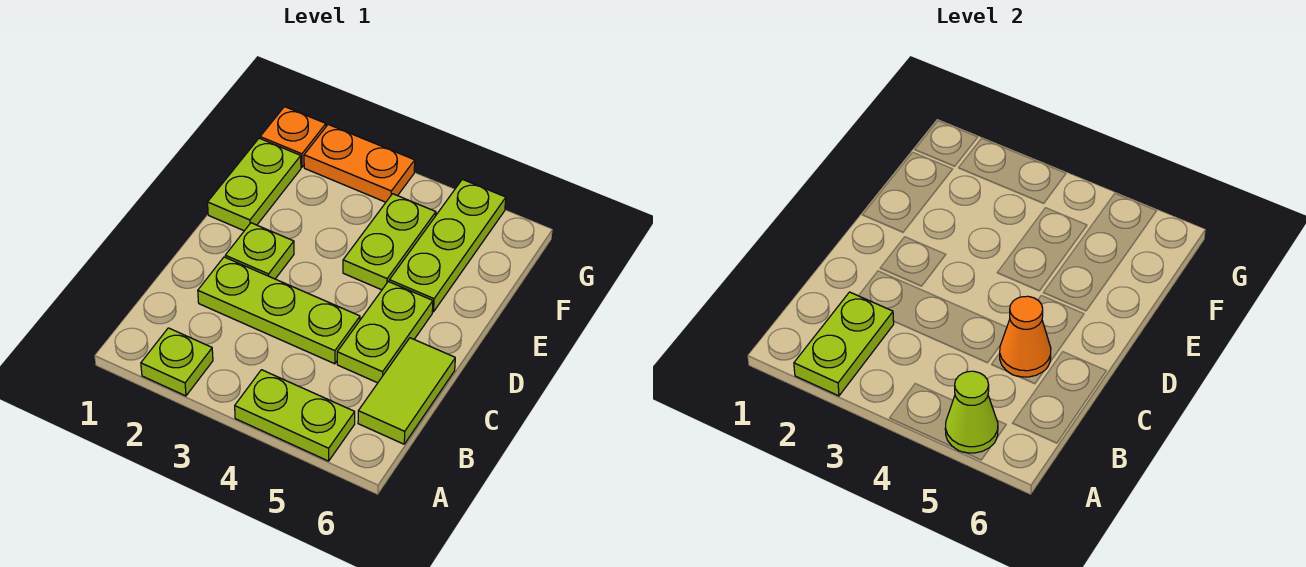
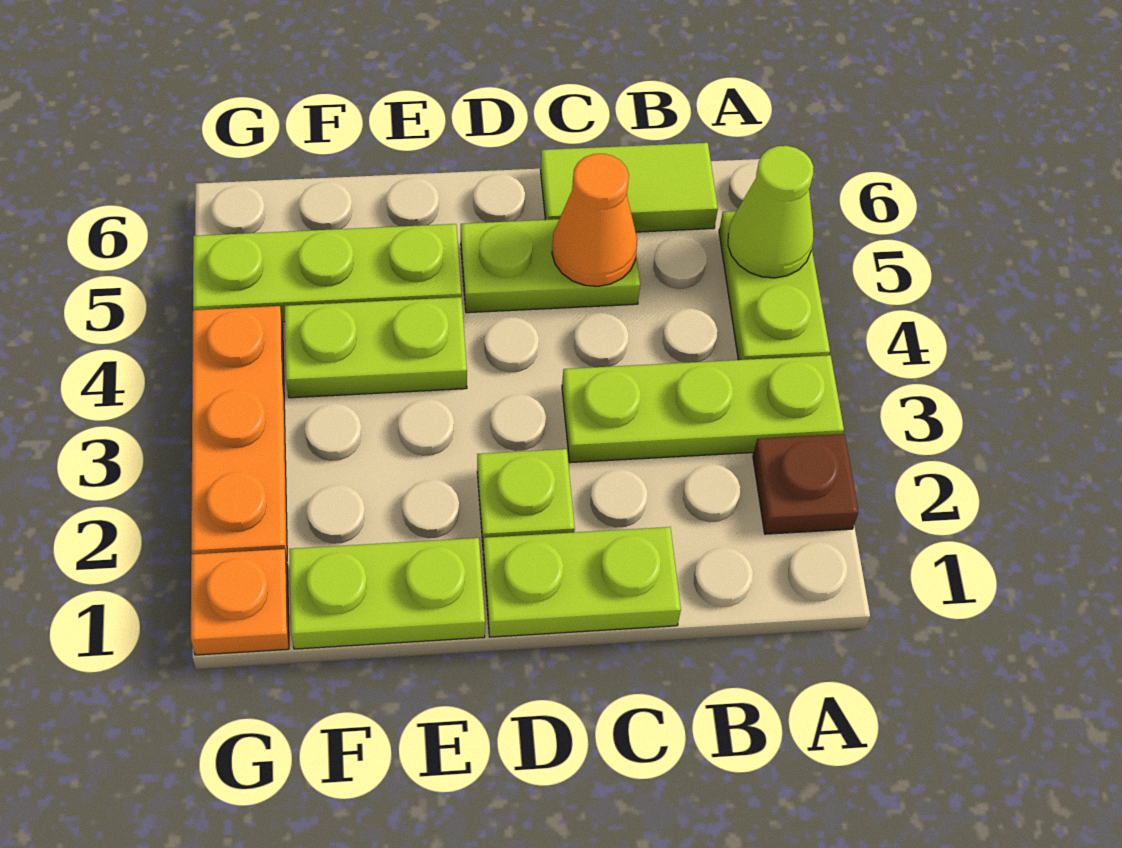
lime plate A2 level 1 -> brown plate A2 level 1
lime plate A2:B2 level 2 -> lime plate C1:D1 level 1
lime plate C2:C4 level 1 -> lime plate A3:C3 level 1
orange plate G2:G3 level 1 -> orange plate G2:G4 level 1

